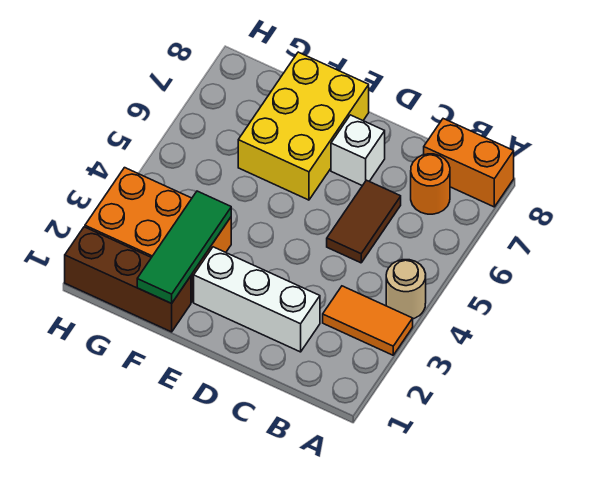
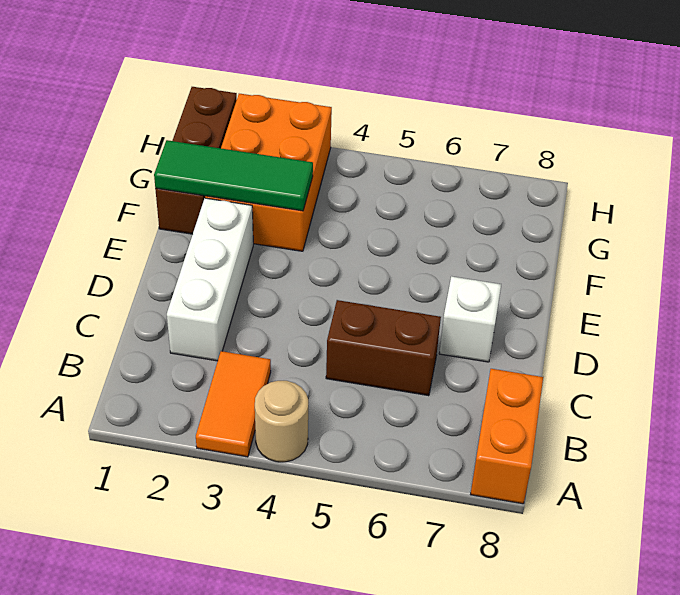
orange round brick B7 level 1 -> none
brown tile C5:C6 level 1 -> brown brick C5:C6 level 1
yellow brick E6:F8 level 1 -> none

